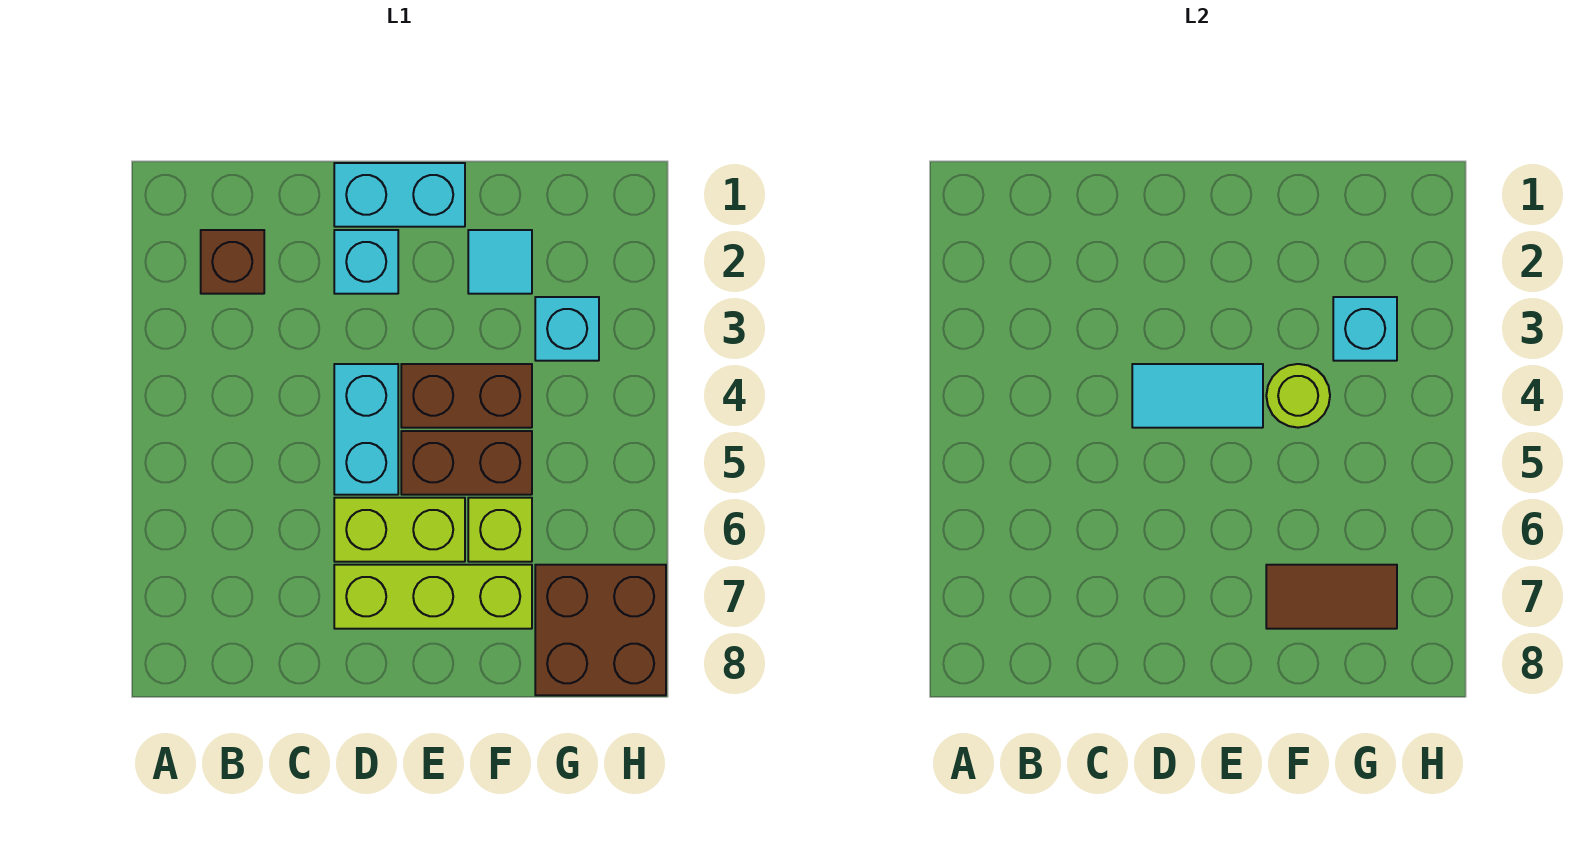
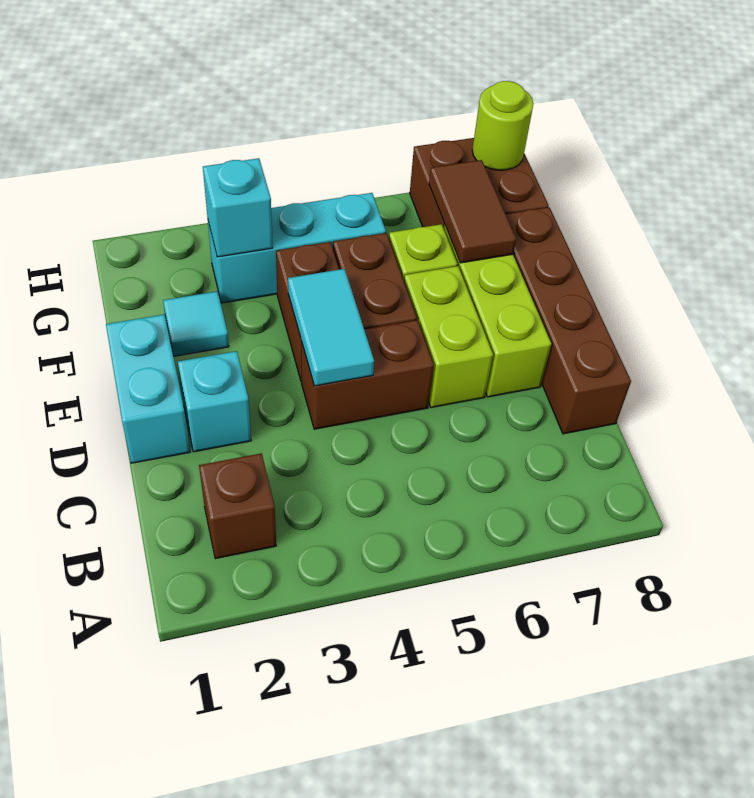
none -> brown brick C8:F8 level 1
cyan brick D4:D5 level 1 -> brown brick D4:D5 level 1
lime round brick F4 level 2 -> lime round brick H8 level 2
cyan brick G3 level 1 -> cyan brick G3:G5 level 1

